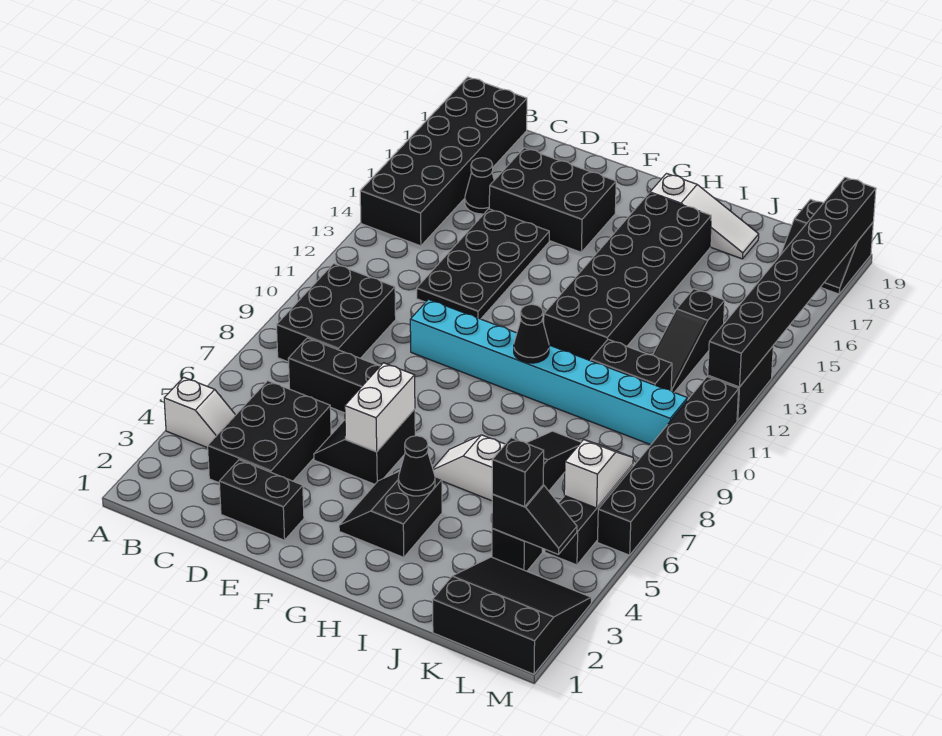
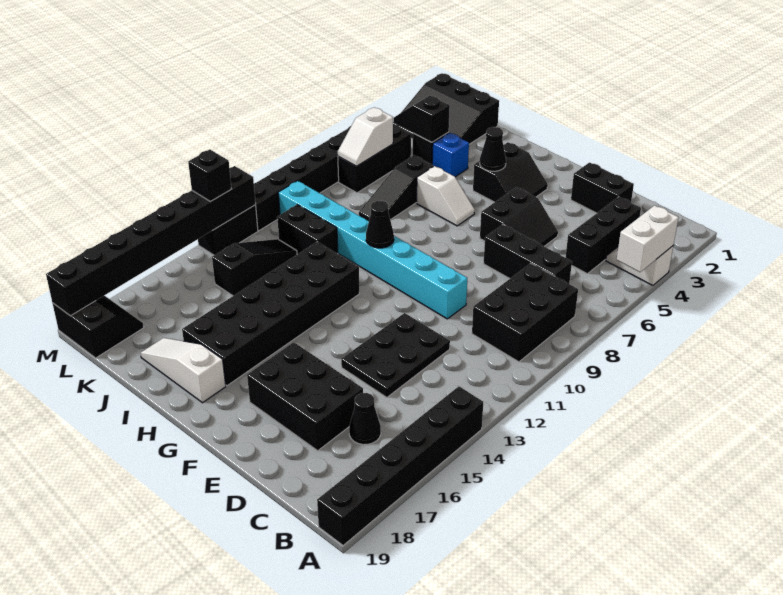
black brick A14:B19 level 1 -> black brick A14:A19 level 1
black brick C3:D5 level 1 -> black brick C3:C5 level 1
black plate D12:E15 level 1 -> black plate D12:E14 level 1
white brick F5:F6 level 2 -> white brick A4:A5 level 2
none -> blue brick J4 level 1
black brick K4 level 3 -> black brick M13 level 3

